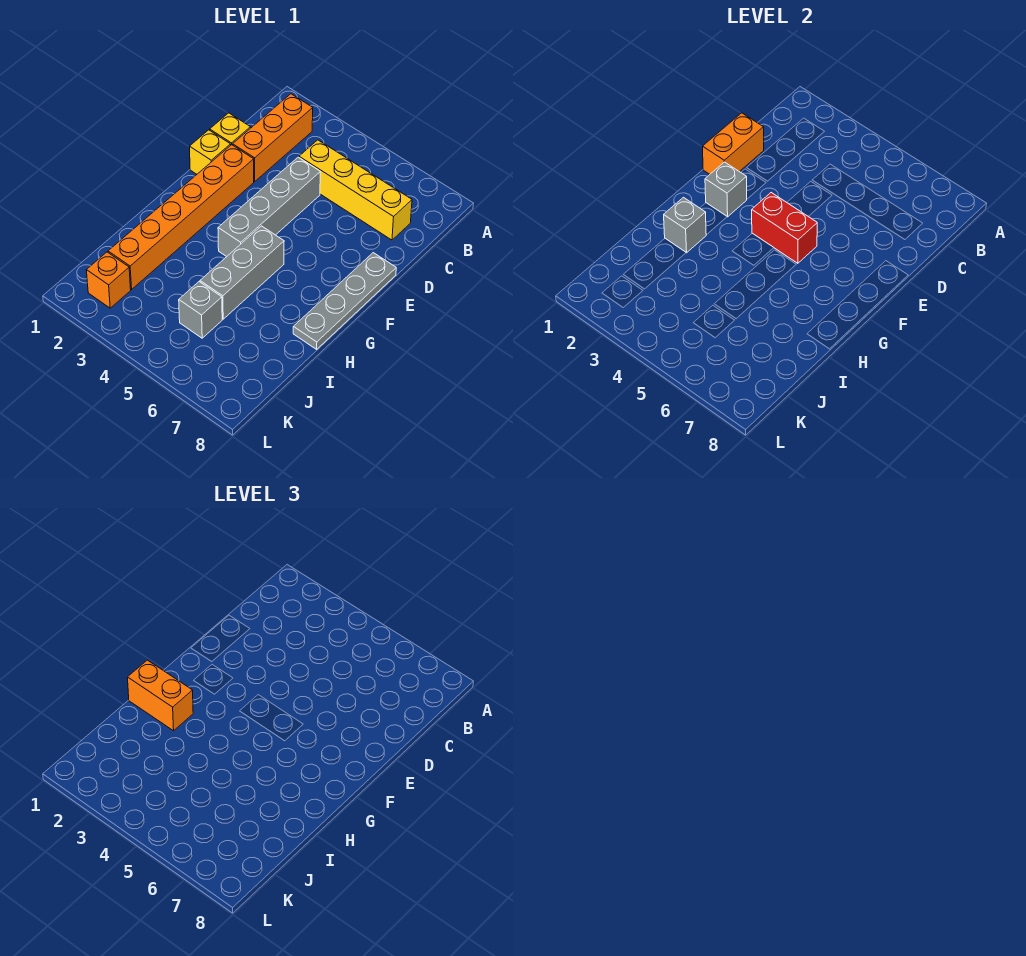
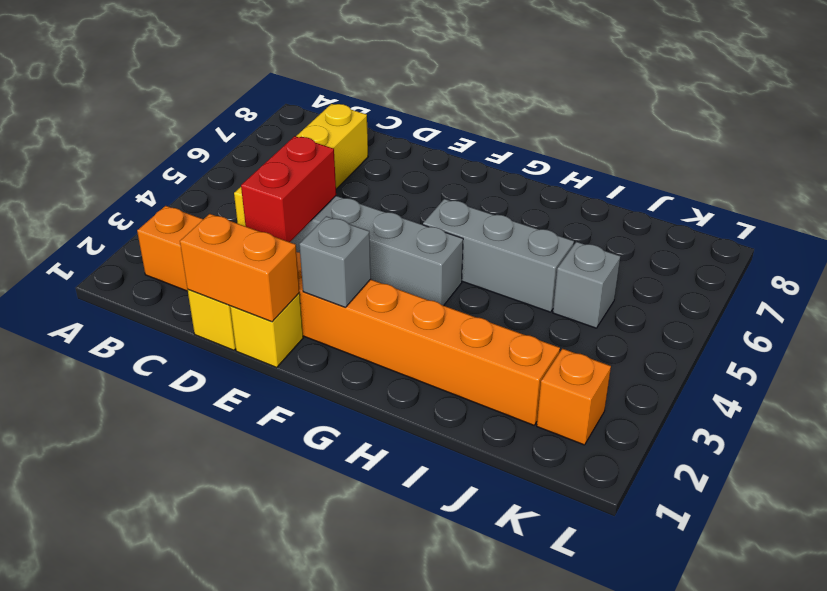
grey plate E8:H8 level 1 -> none
red brick F4:F5 level 2 -> red brick D3:D4 level 2
orange brick H1:H2 level 3 -> none
grey brick H2 level 2 -> none

